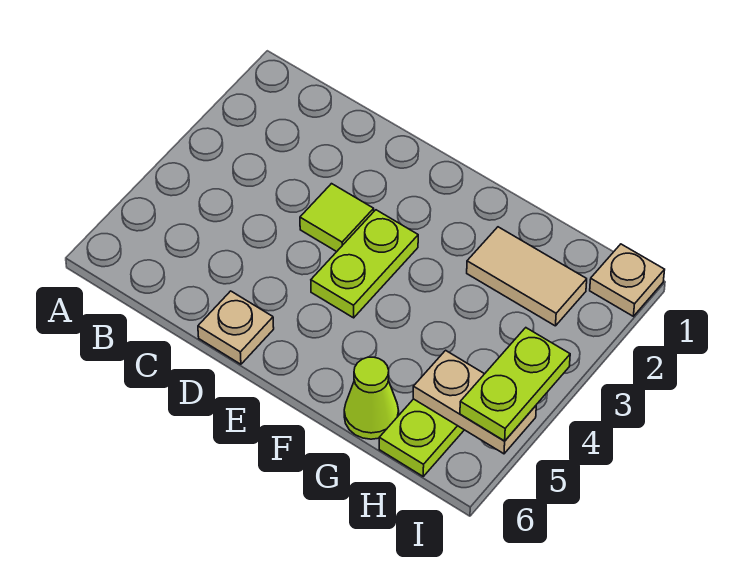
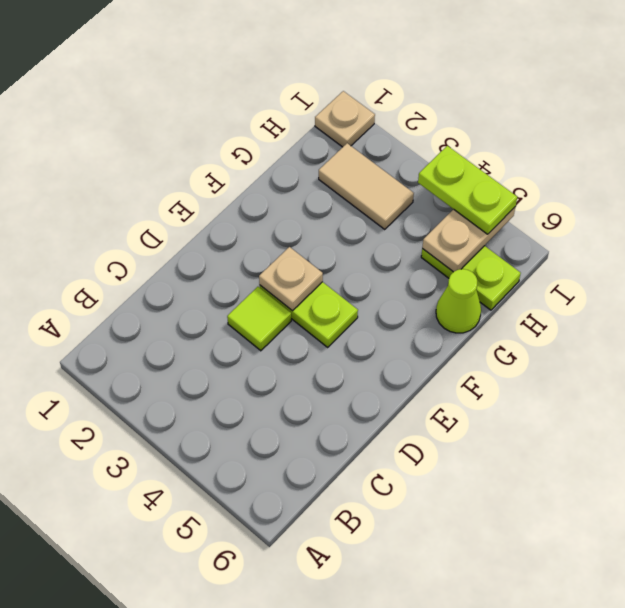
tan plate D6 level 1 -> tan plate E3 level 2
tan tile G2:H2 level 1 -> tan tile H2:H3 level 1

